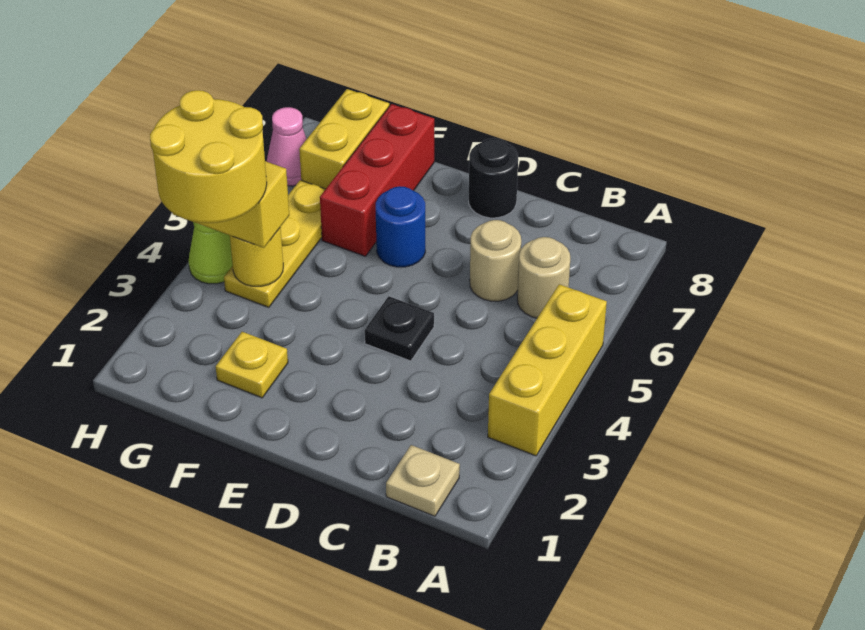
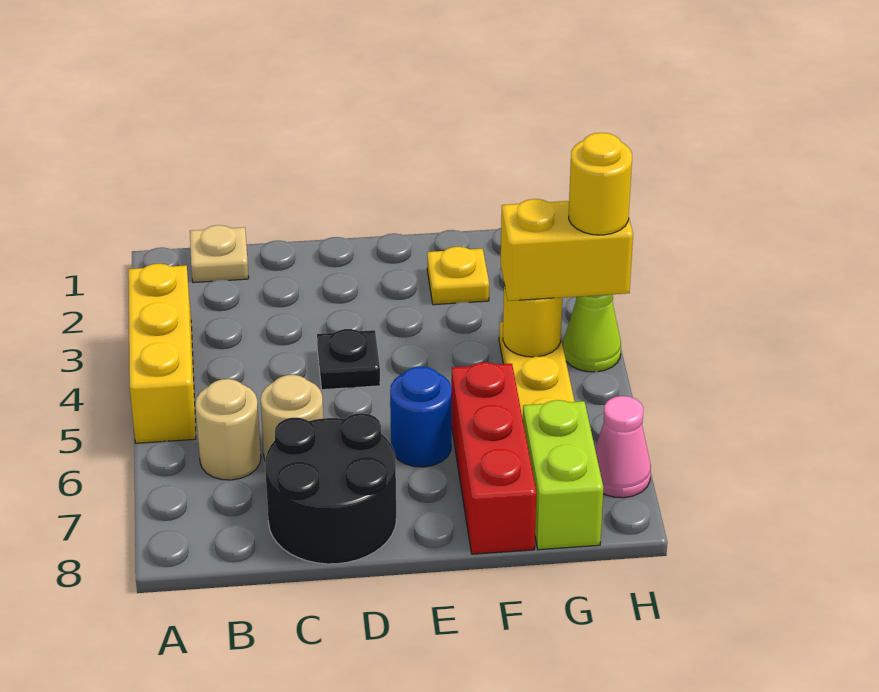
black round brick D8 level 1 -> black round brick C7:D8 level 1
yellow round brick G3:H4 level 4 -> yellow round brick H4 level 4
yellow brick G7:G8 level 1 -> lime brick G7:G8 level 1

